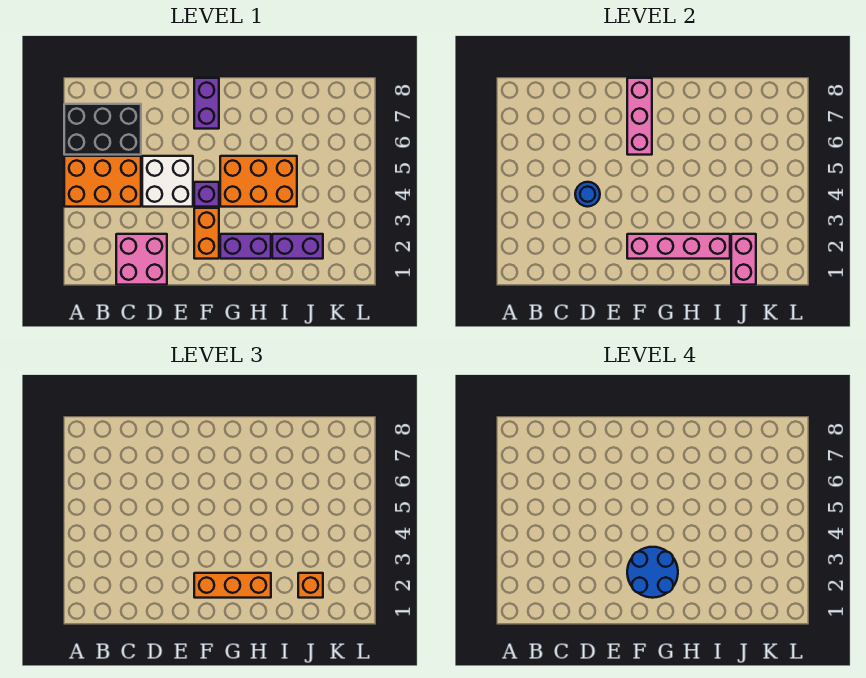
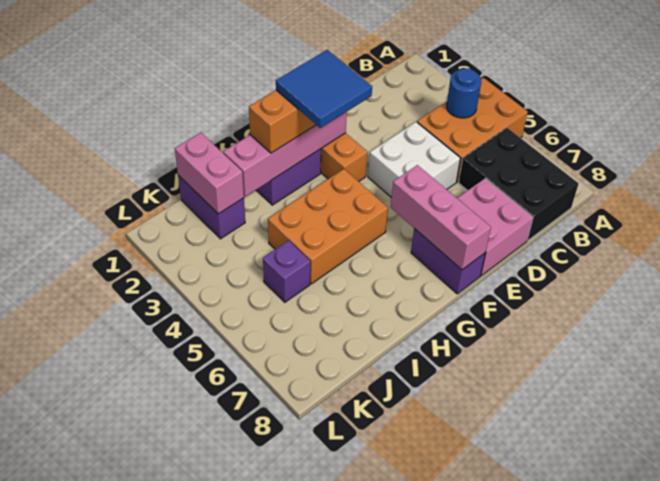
black brick A6:C7 level 1 -> black brick B6:C8 level 1
pink brick C1:D2 level 1 -> pink brick D7:E8 level 1
blue round brick D4 level 2 -> blue round brick B4 level 2
blue round brick F2:G3 level 4 -> blue tile F2:G3 level 4
purple brick F4 level 1 -> purple brick J5 level 1
purple brick I2:J2 level 1 -> purple brick J1:J2 level 1
orange brick J2 level 3 -> none

